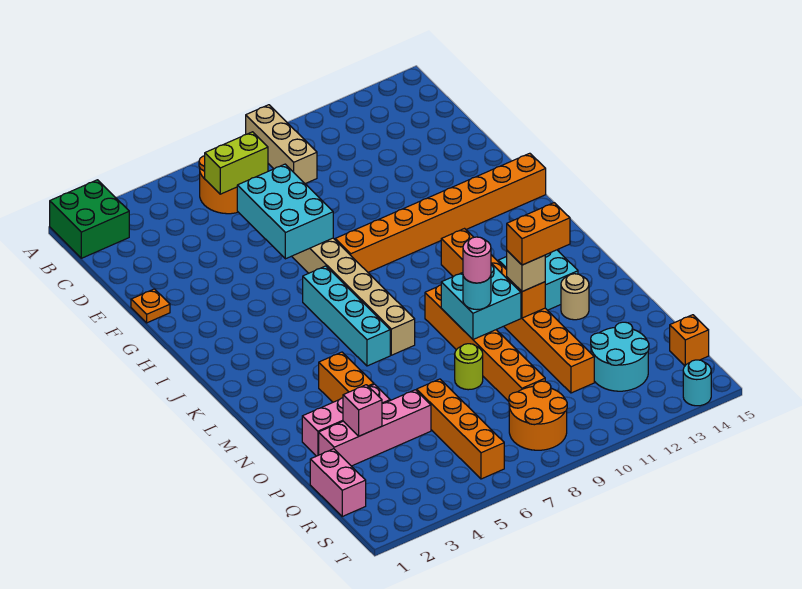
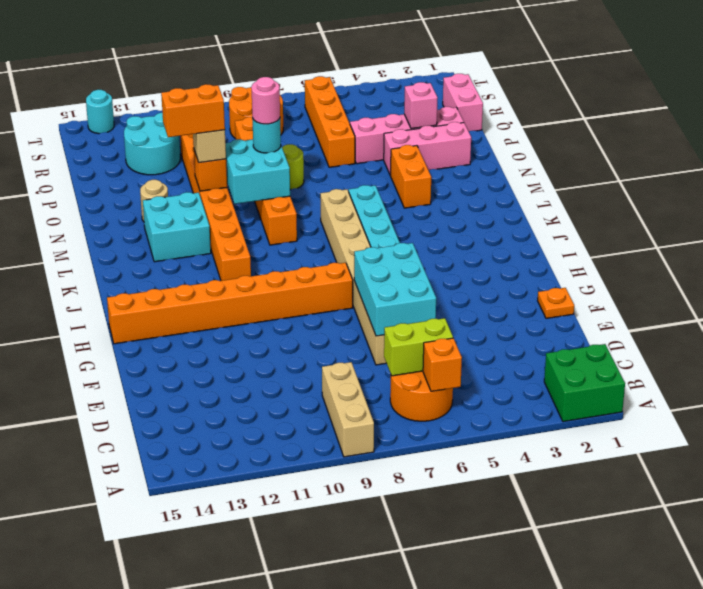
orange brick R15 level 1 -> orange brick B6 level 2

